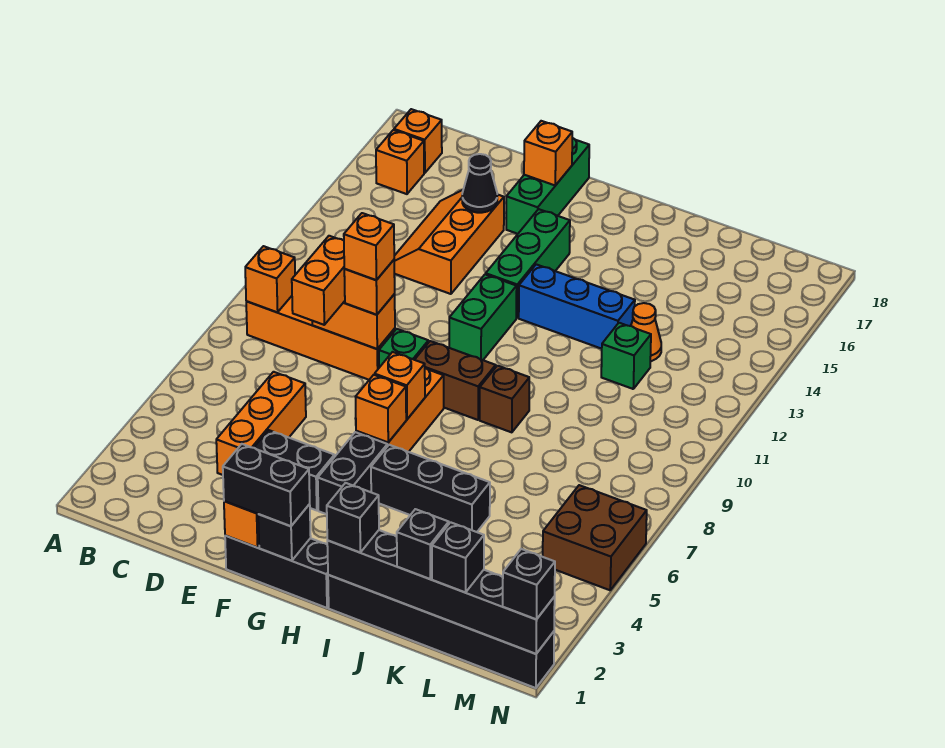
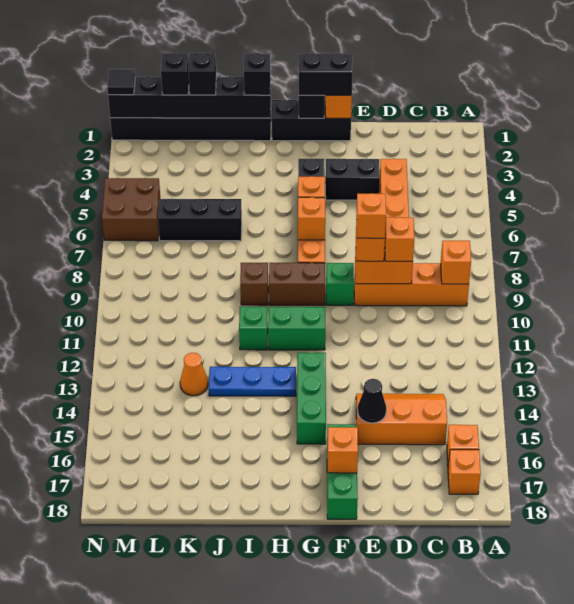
orange brick D8:D9 level 3 -> orange brick D9 level 3
orange slope D13:E15 level 1 top E -> orange slope C14:E15 level 1 top 15
green brick G11:G12 level 1 -> green brick G11:H11 level 1
black brick H5:J5 level 1 -> black brick J6:L6 level 1
blue brick H13:J13 level 1 -> blue plate H13:J13 level 1
green brick K12 level 1 -> green brick I11 level 1
black brick N1 level 3 -> black tile N1 level 3

